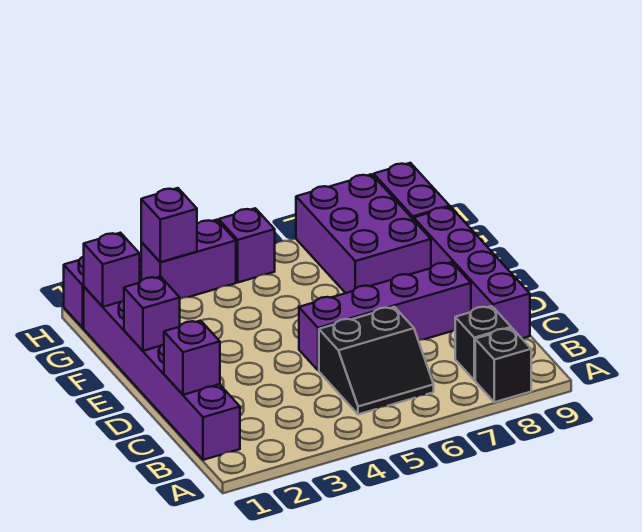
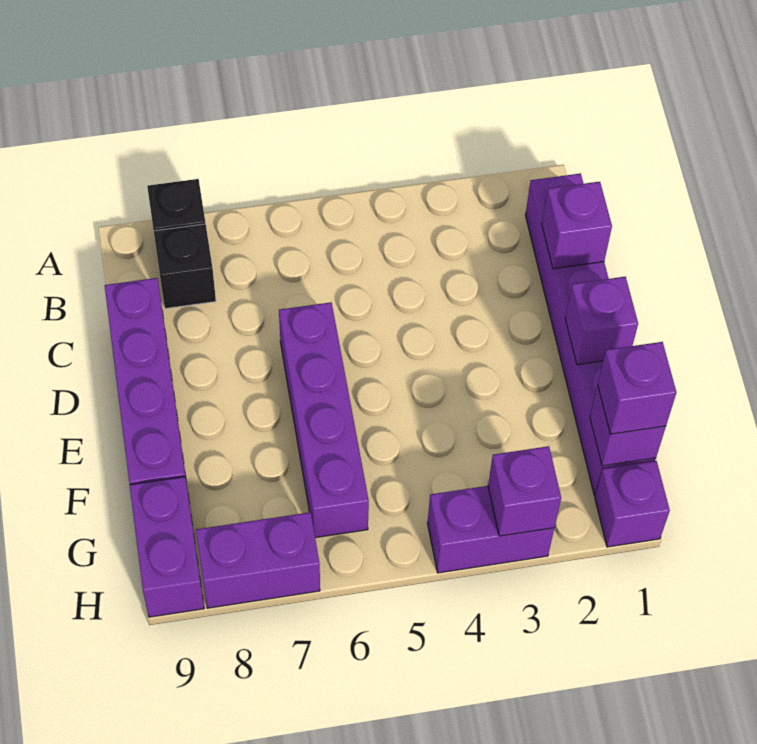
black slope B5:C6 level 1 top C -> none
purple brick D5:D8 level 1 -> purple brick D6:G6 level 1
purple brick F7:H8 level 1 -> purple brick H7:H8 level 1
purple brick H5 level 1 -> purple brick G1 level 3

